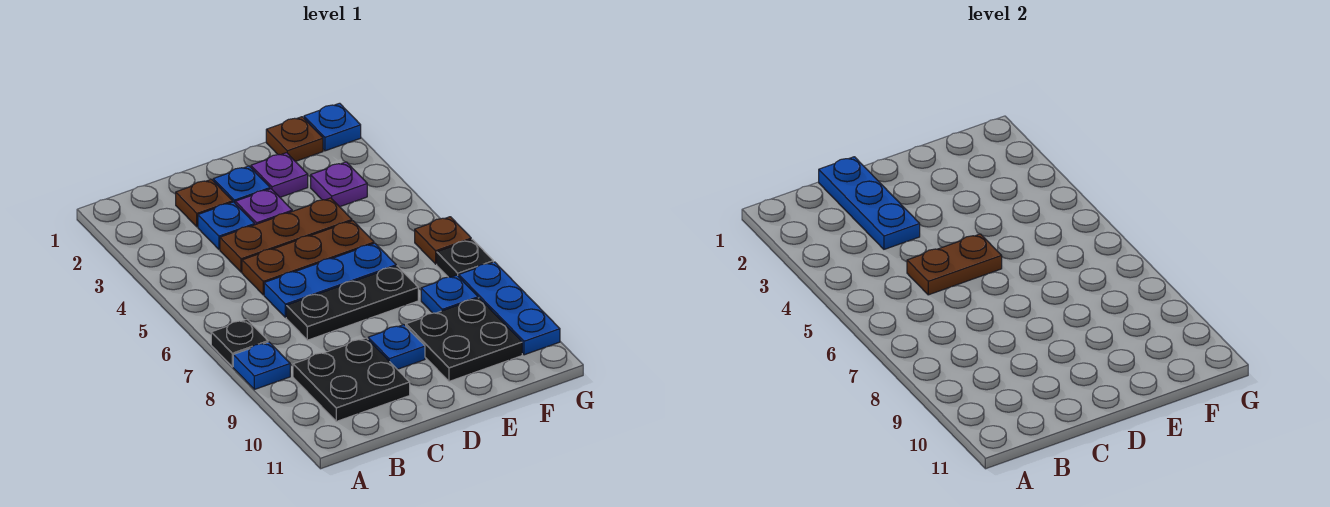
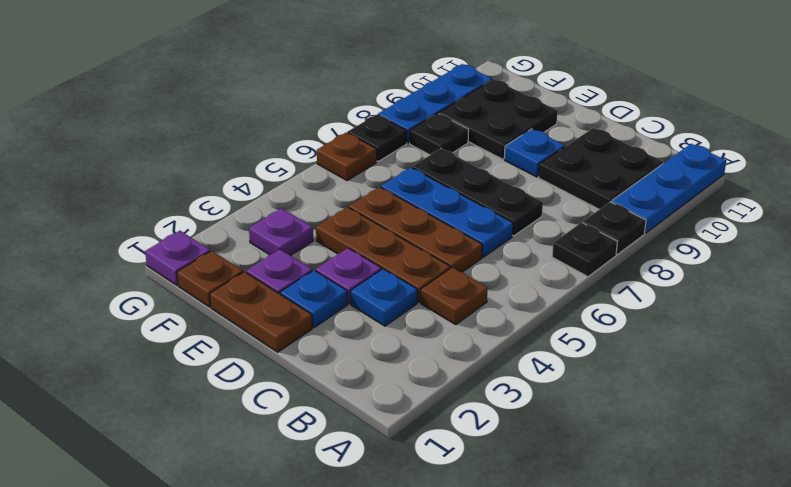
blue plate A8 level 1 -> black plate A8 level 1
blue plate C1:C3 level 2 -> blue plate A9:A11 level 1
brown plate C2 level 1 -> brown plate B4 level 1
brown plate C5:D5 level 2 -> brown plate D1:E1 level 1
blue plate F8 level 1 -> black plate F8 level 1
blue plate G1 level 1 -> purple plate G1 level 1

